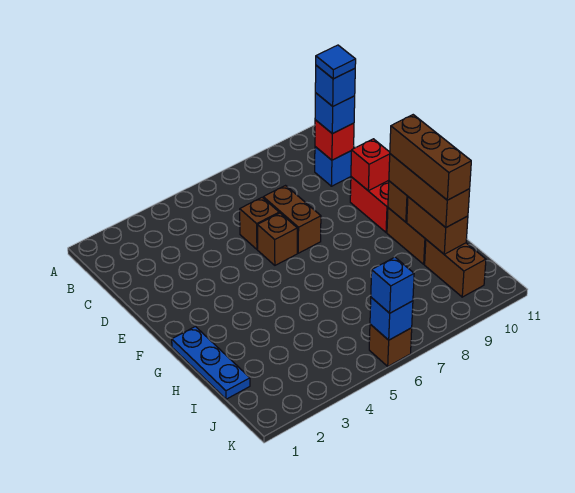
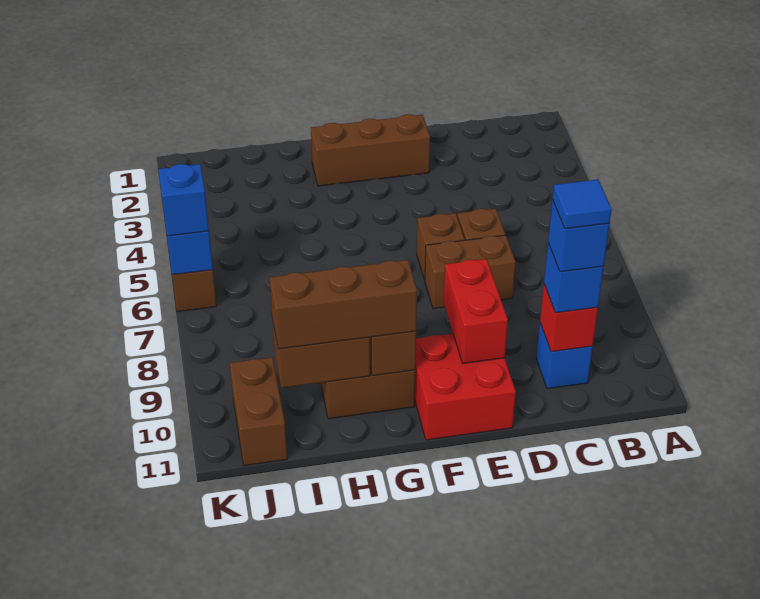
red brick E10 level 2 -> red brick E9:E10 level 2
blue plate G1:I1 level 1 -> none
brown brick G10:I10 level 4 -> brown brick E2:G2 level 1
brown brick I10:J10 level 1 -> brown brick J10:J11 level 1

